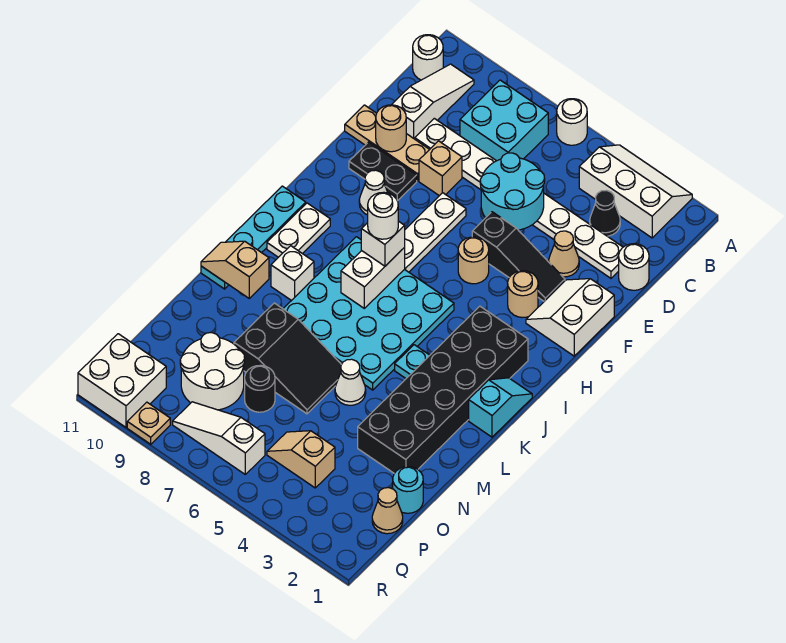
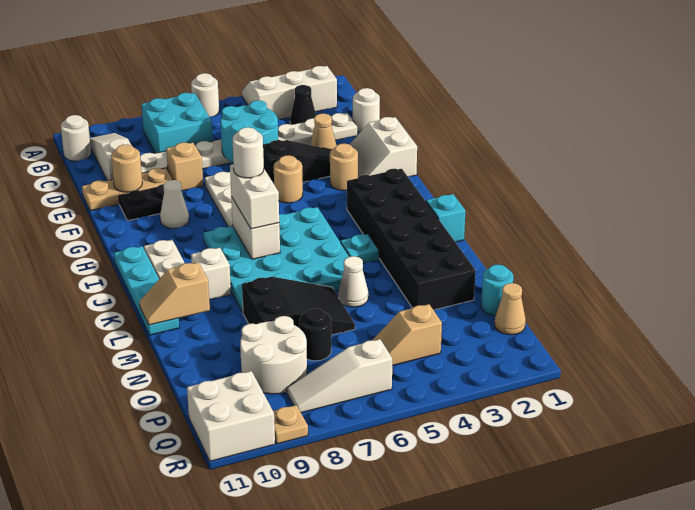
white brick I7 level 3 -> white brick I7:J7 level 3

